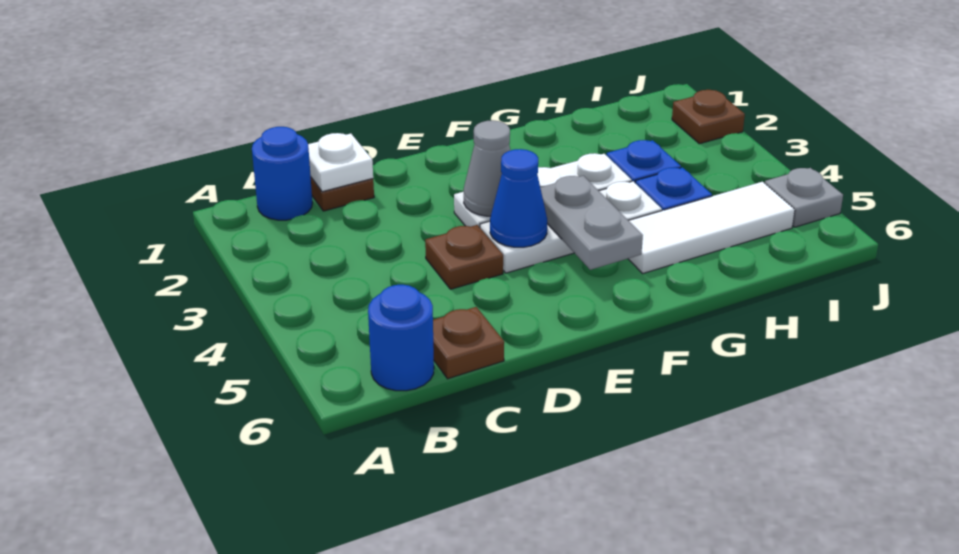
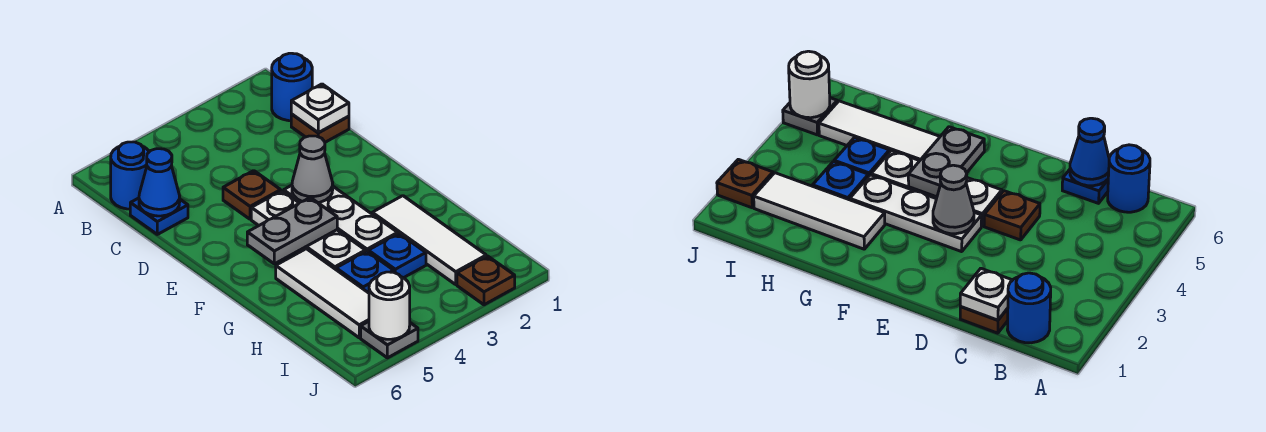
brown plate C6 level 1 -> blue plate C6 level 1
blue cone E4 level 2 -> blue cone C6 level 2
none -> white tile G2:I2 level 1
none -> white round brick J5 level 2

